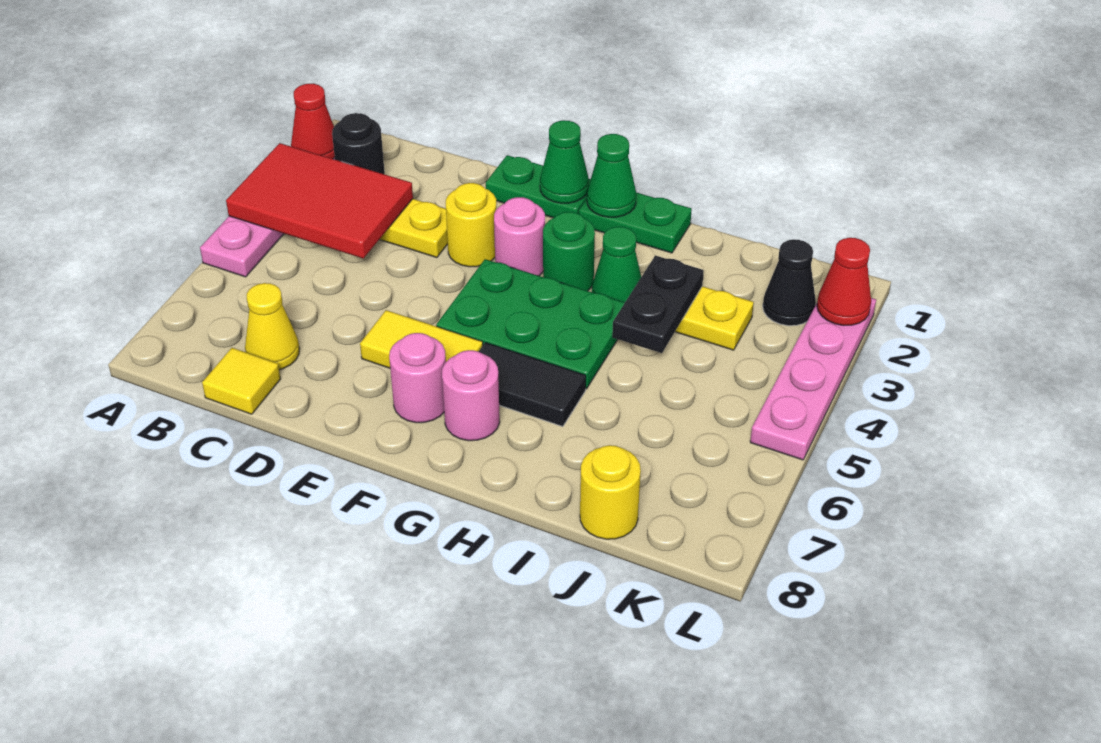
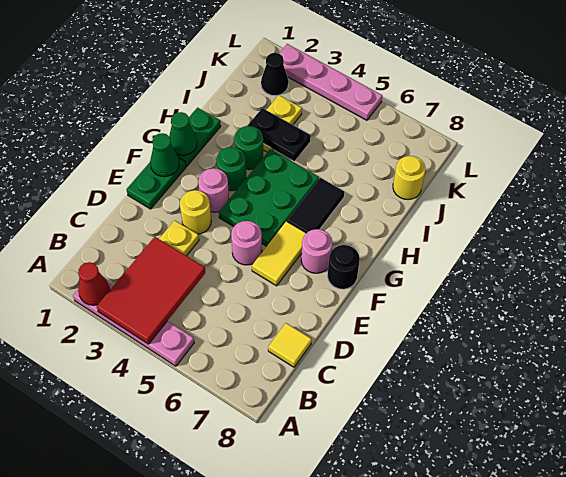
black round brick B2 level 1 -> black round brick F8 level 1
yellow cone C7 level 1 -> none
pink round brick G7 level 1 -> pink round brick E5 level 1
green cone H3 level 1 -> green round brick H3 level 1
red cone L2 level 2 -> none

